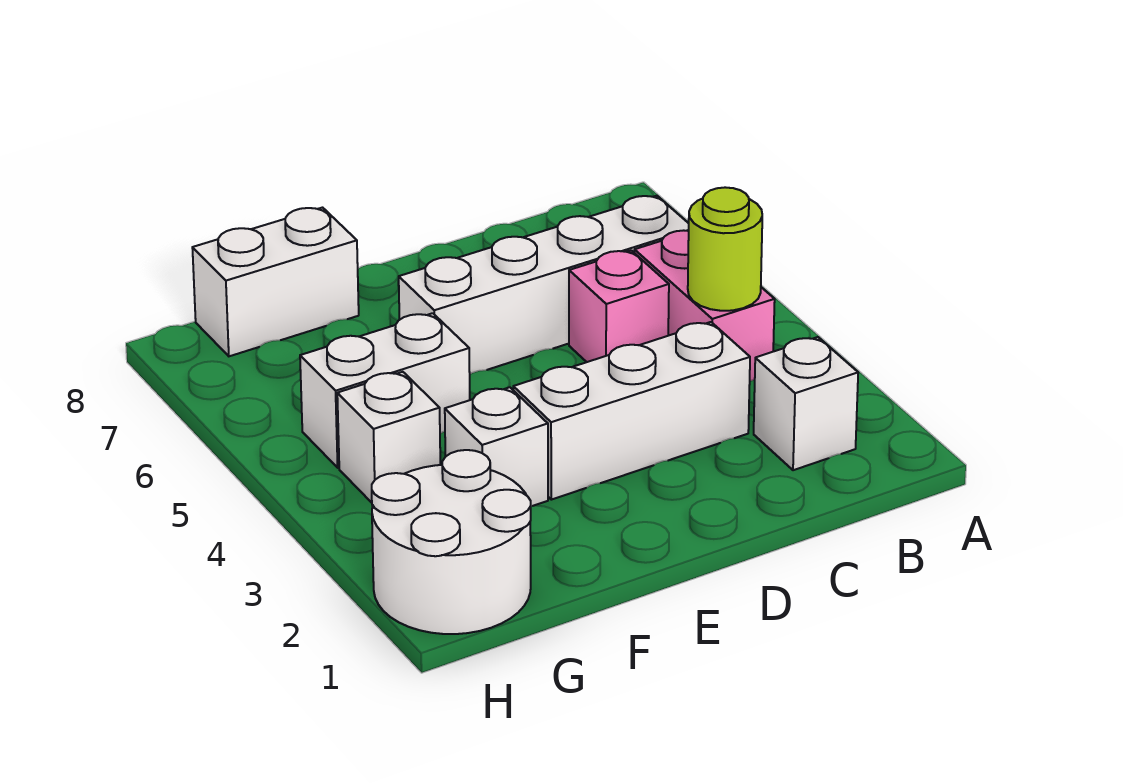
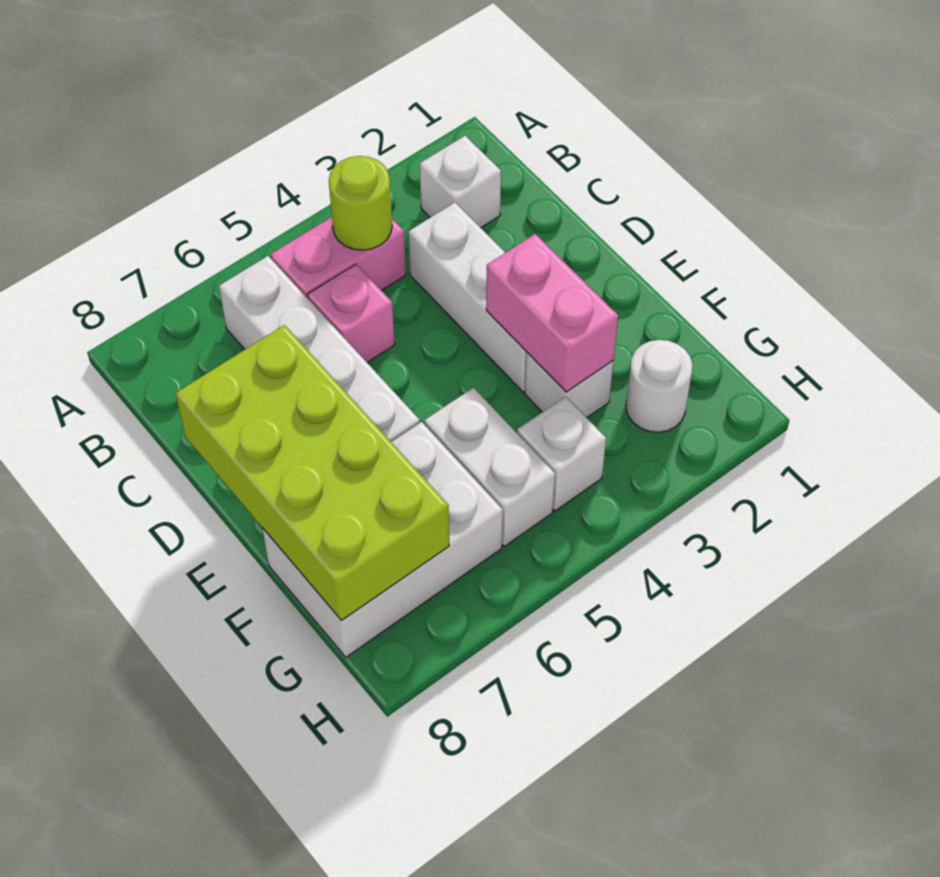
none -> lime brick D7:G8 level 2
none -> pink brick E3:F3 level 2
white brick F8:G8 level 1 -> white brick F6:G8 level 1
white round brick G1:H2 level 1 -> white round brick G2 level 1

